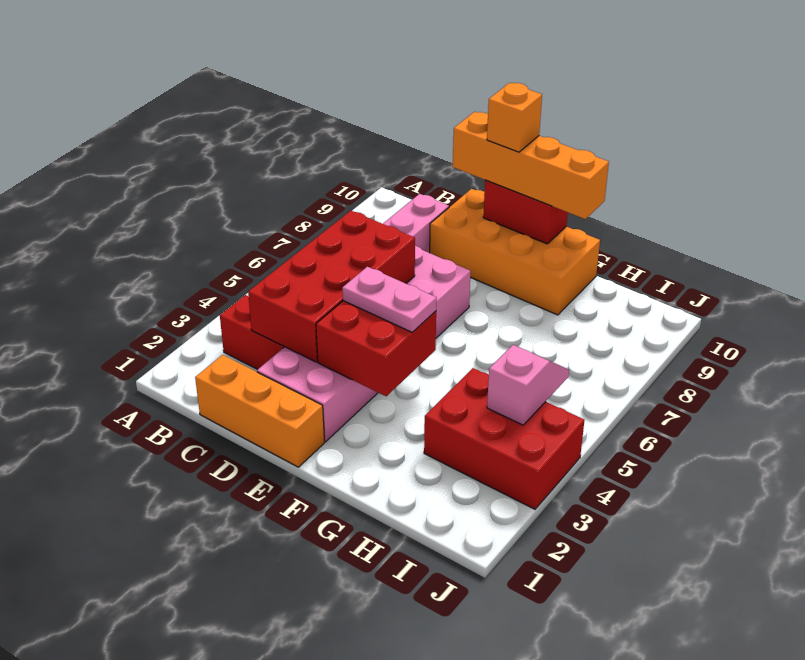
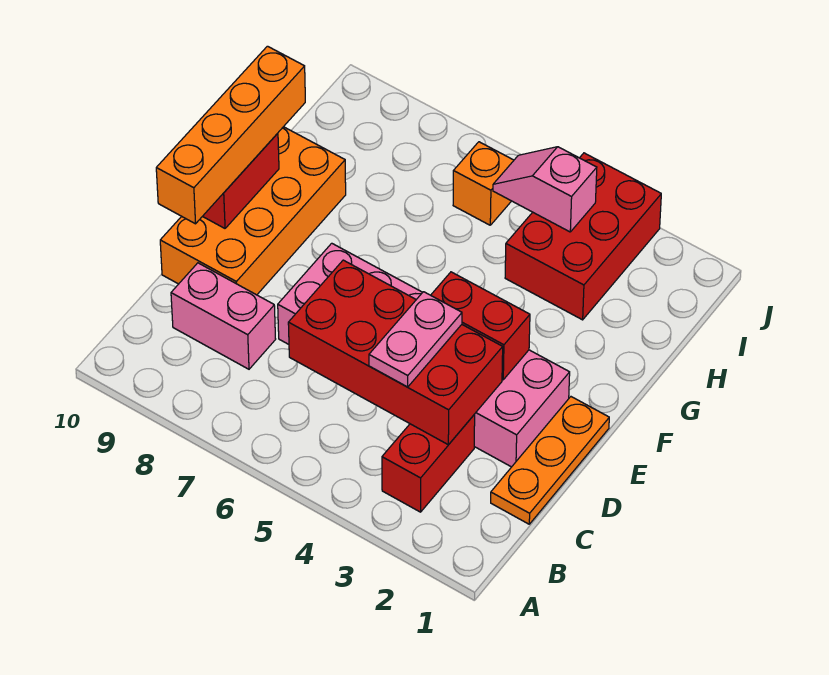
orange brick C1:E1 level 1 -> orange plate C1:E1 level 1
red brick E3:F4 level 2 -> red brick E3:E4 level 2
pink plate E4:F4 level 3 -> pink plate C4:D4 level 3
orange brick E10 level 4 -> orange brick I6 level 1

